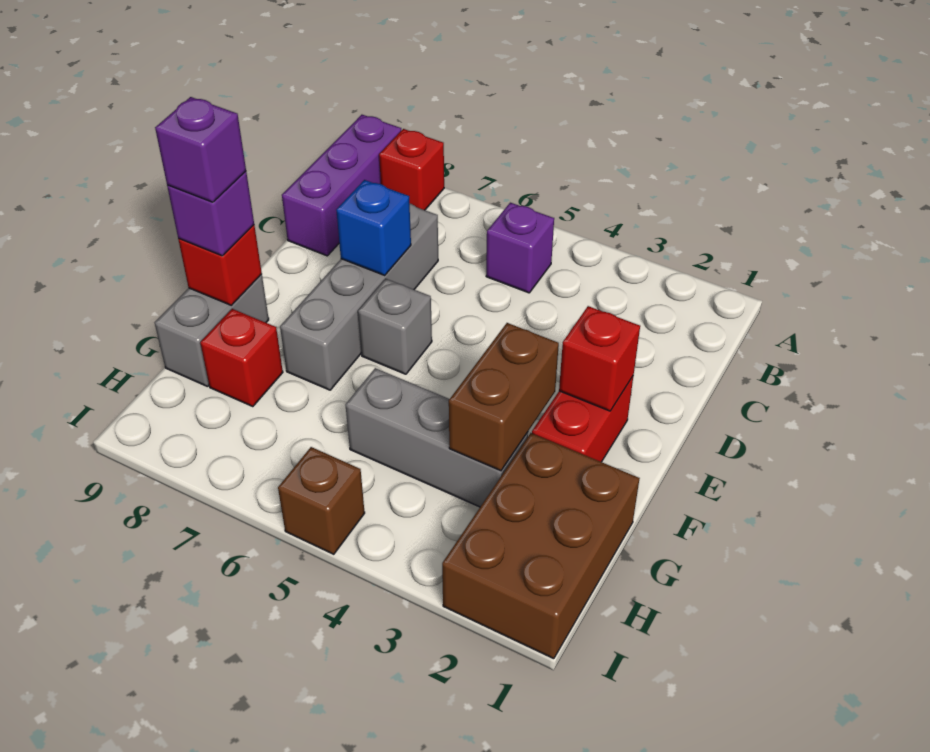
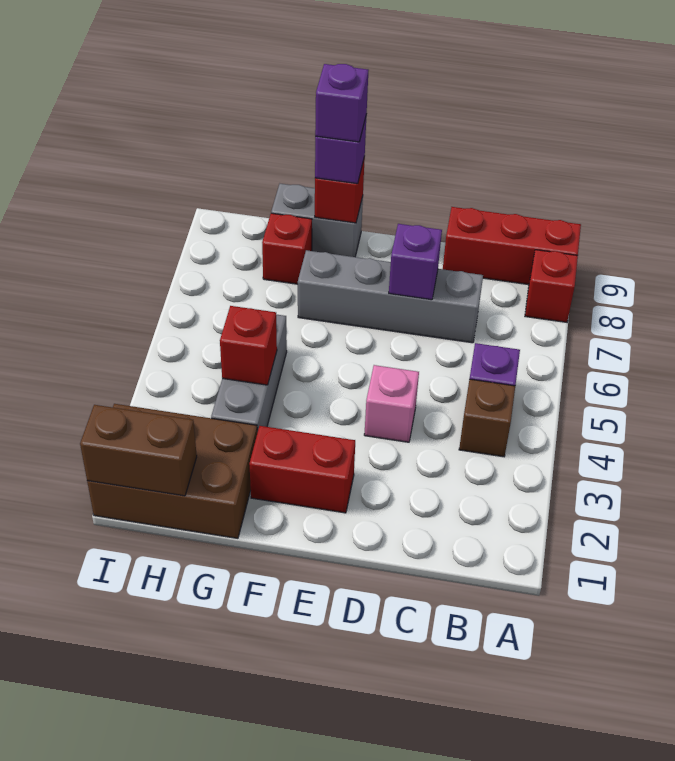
purple brick A9:C9 level 1 -> red brick A9:C9 level 1
none -> pink brick D4 level 1
blue brick D7 level 2 -> purple brick D7 level 2
red brick E2 level 2 -> red brick G4 level 2
grey brick E6 level 1 -> none
brown brick F3:G3 level 2 -> brown brick H1:I1 level 2
brown brick I5 level 1 -> brown brick B4 level 1

